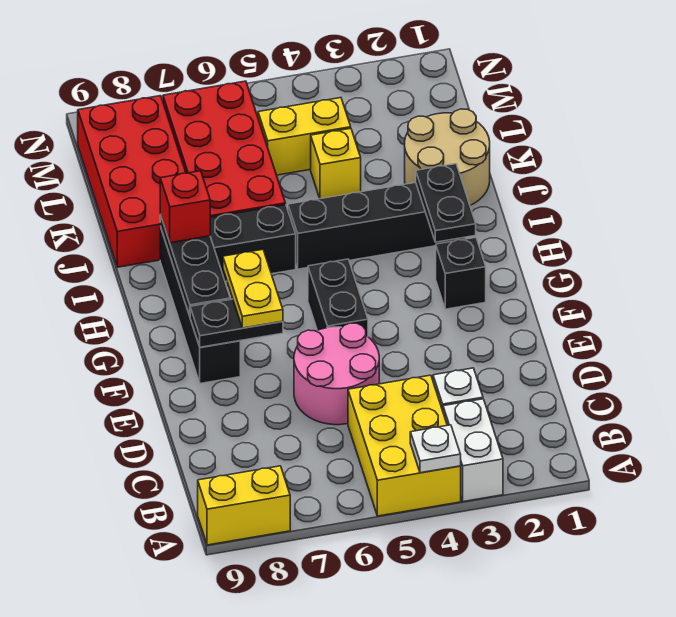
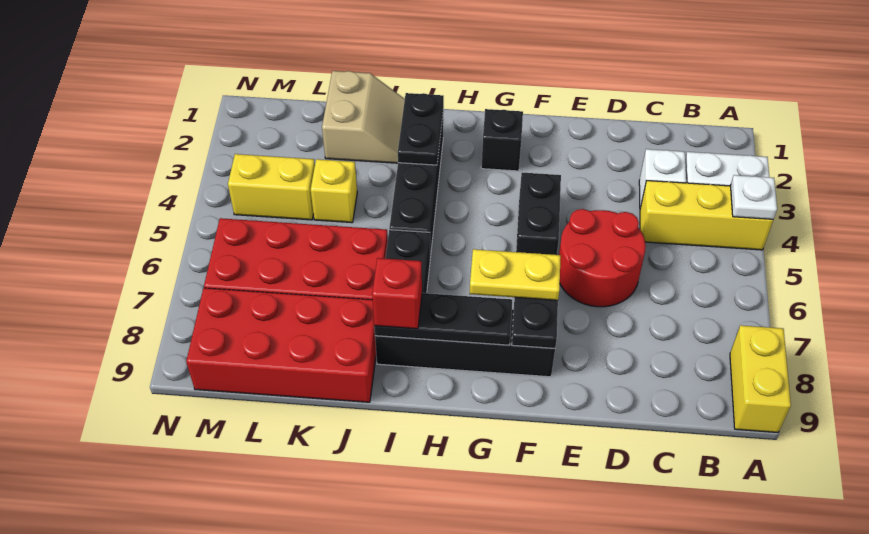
yellow brick A4:C5 level 1 -> yellow brick A4:C4 level 1
pink round brick D5:E6 level 1 -> red round brick D5:E6 level 1
black brick F5:G5 level 1 -> black brick F4:F5 level 1
black plate H2:I2 level 2 -> black plate I2:I3 level 2
tan round brick J1:K2 level 1 -> tan slope J1:K2 level 1 top K
yellow brick L4:L5 level 1 -> yellow brick L4:M4 level 1

